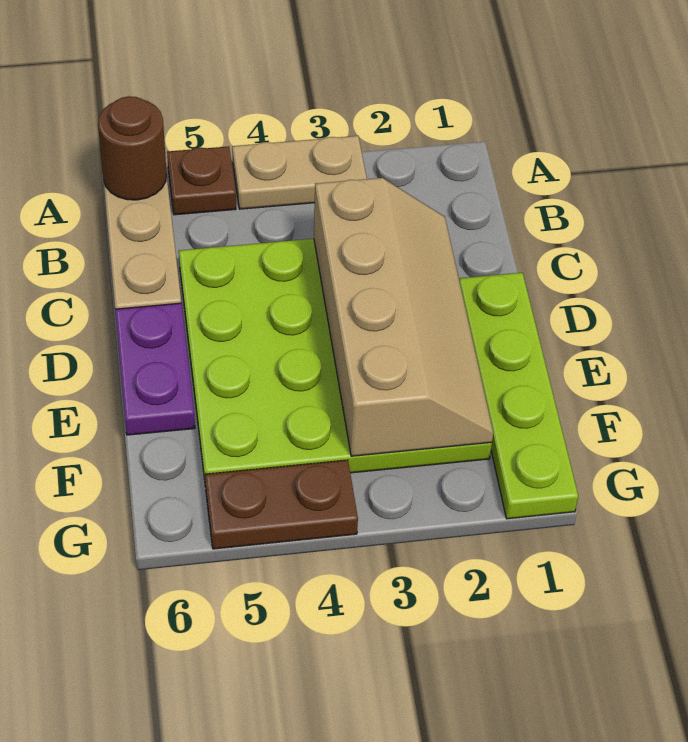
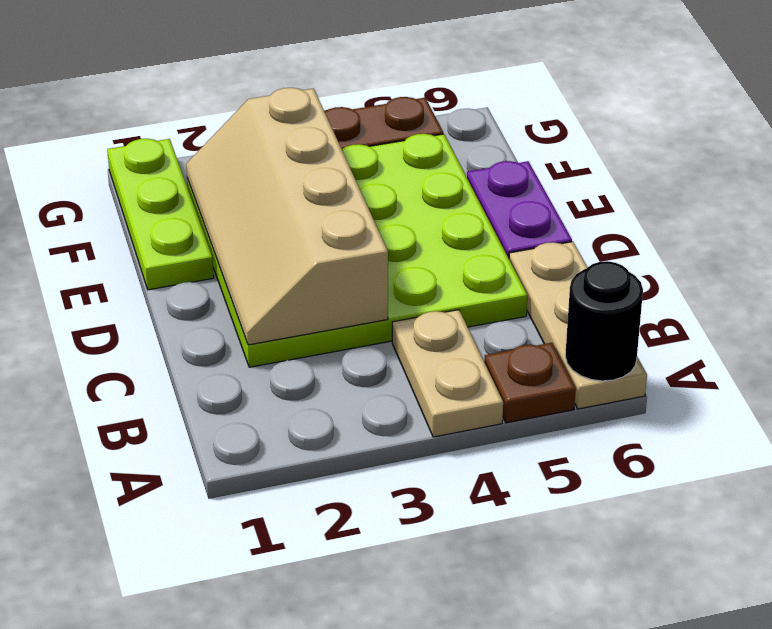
tan plate A3:A4 level 1 -> tan plate A4:B4 level 1
brown round brick A6 level 2 -> black round brick A6 level 2
lime plate D1:G1 level 1 -> lime plate E1:G1 level 1

